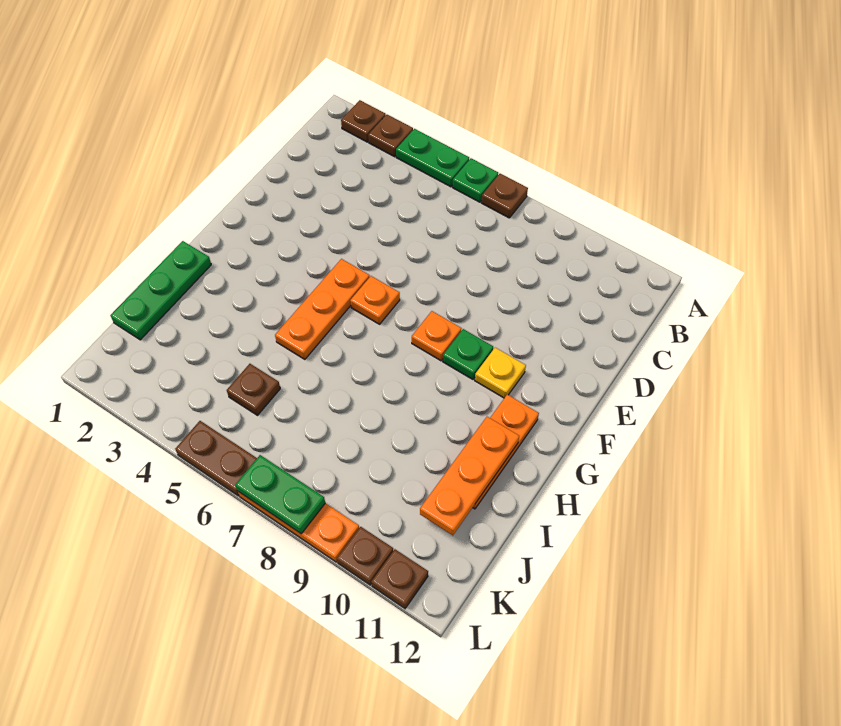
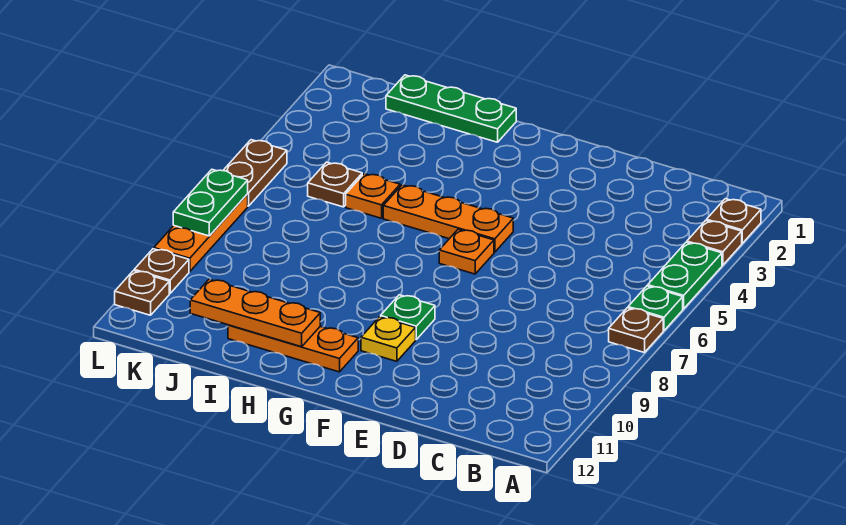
orange plate F8 level 1 -> orange plate I5 level 1

